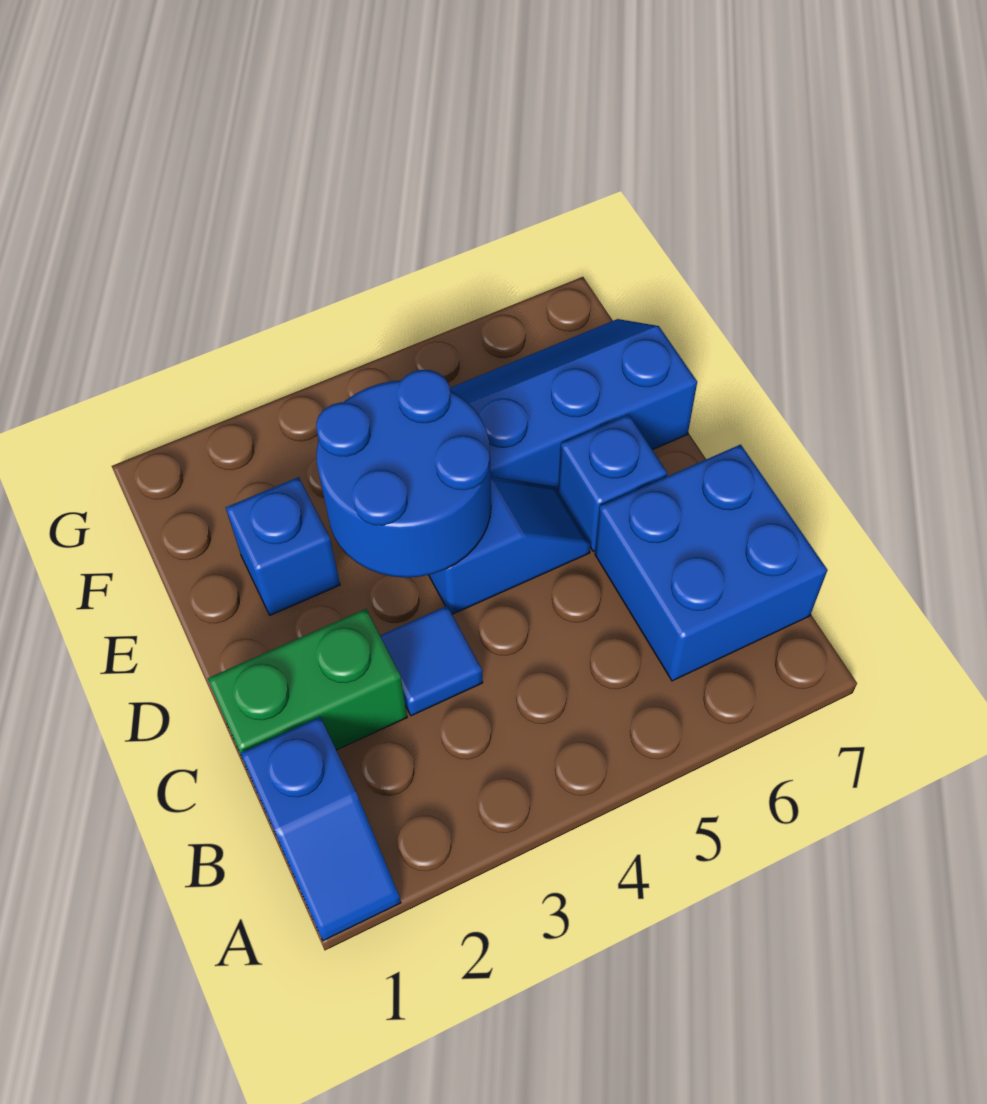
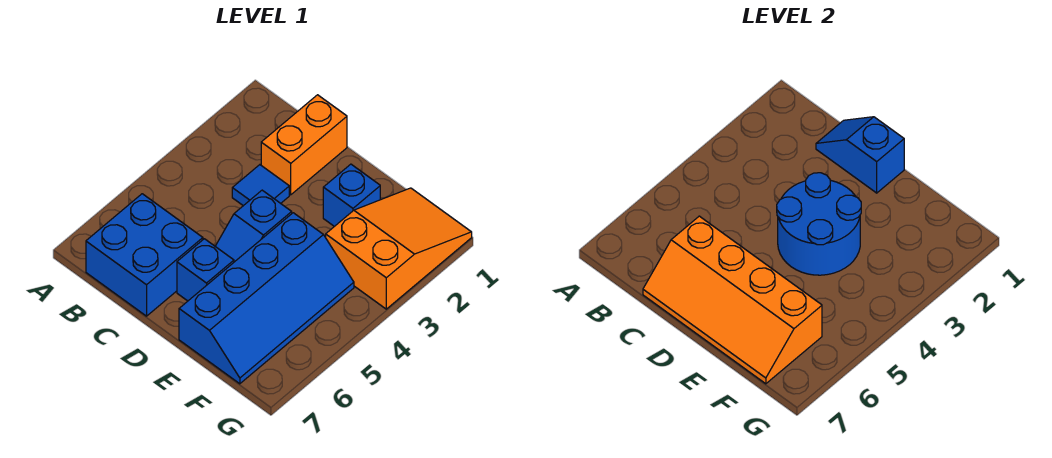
blue slope A1:B1 level 1 top B -> blue slope C1:D1 level 2 top D
green brick C1:C2 level 1 -> orange brick C1:C2 level 1
none -> orange slope C6:F7 level 2 top 6
none -> orange slope F1:G3 level 1 top 3

